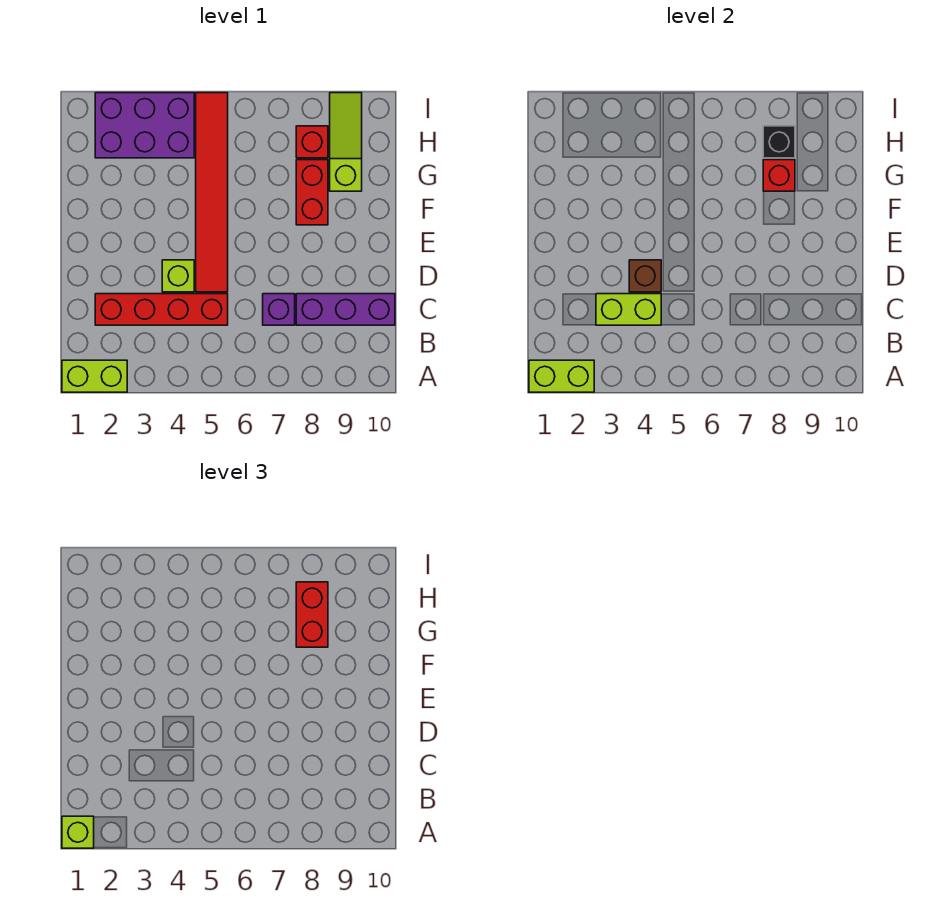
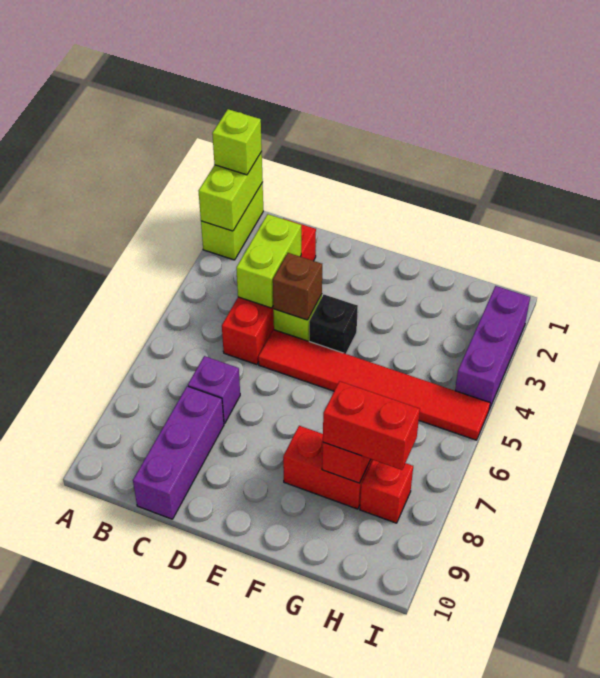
lime slope G9:I9 level 1 top G -> none
purple brick H2:I4 level 1 -> purple brick I2:I4 level 1
black brick H8 level 2 -> black brick E4 level 1

